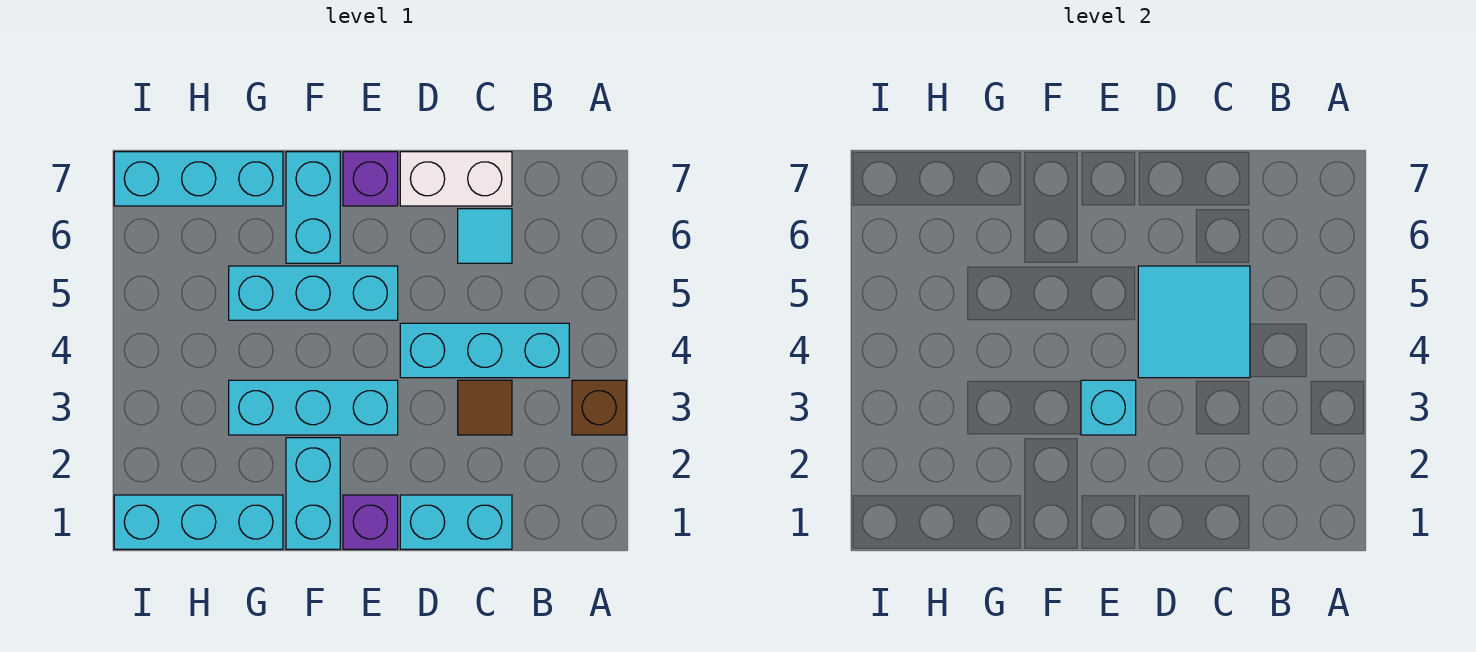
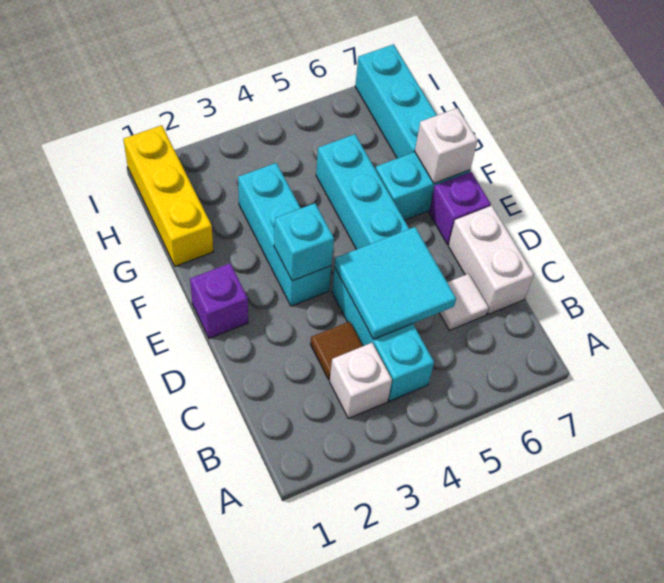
brown brick A3 level 1 -> none
none -> white brick B3 level 1
cyan brick C1:D1 level 1 -> none
cyan tile C6 level 1 -> white tile C6 level 1
cyan brick F1:F2 level 1 -> none
none -> white brick F7 level 2
cyan brick G1:I1 level 1 -> yellow brick G1:I1 level 1

